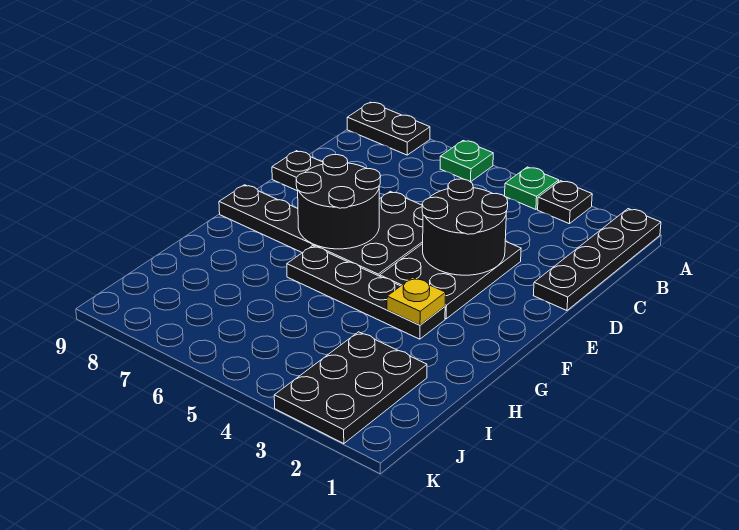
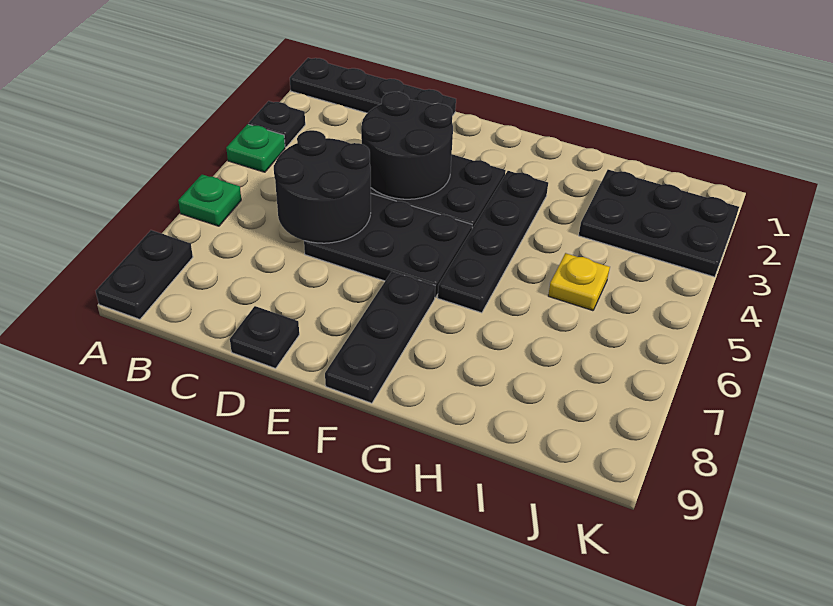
black round brick E6:F7 level 2 -> black round brick C5:D6 level 2
yellow plate G3 level 2 -> yellow plate I5 level 1

